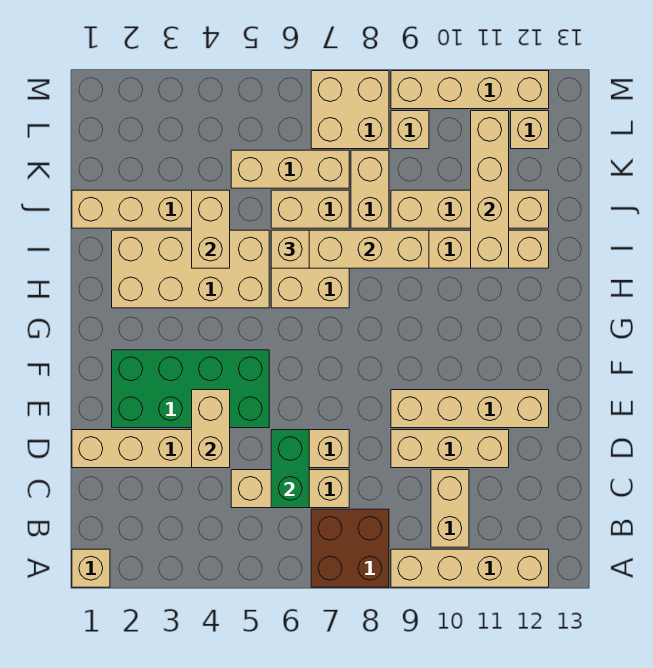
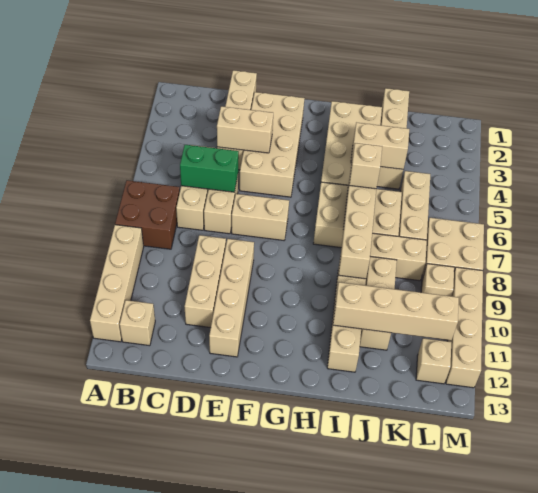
tan brick A1 level 1 -> tan brick B12 level 1
tan brick B10:C10 level 1 -> tan brick E7:F7 level 1
green brick E2:F5 level 1 -> tan brick E2:F5 level 1
tan brick J9:J12 level 1 -> tan brick J9:J11 level 1

